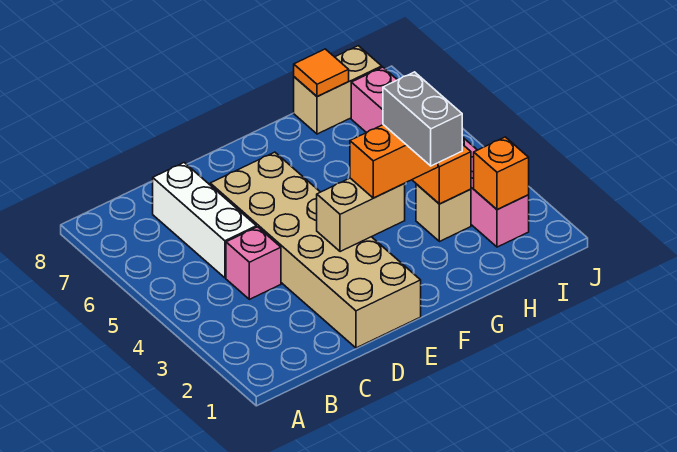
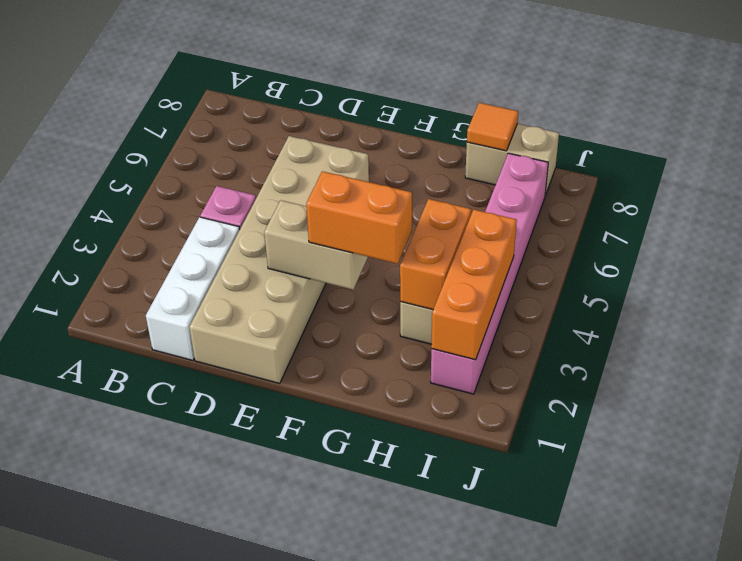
white brick C5:C7 level 1 -> white brick C1:C3 level 1
grey brick G2:G3 level 4 -> none
orange brick I2 level 2 -> orange brick I2:I4 level 2

